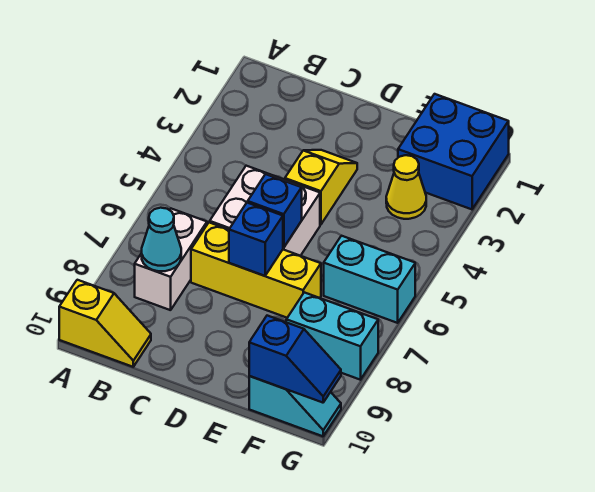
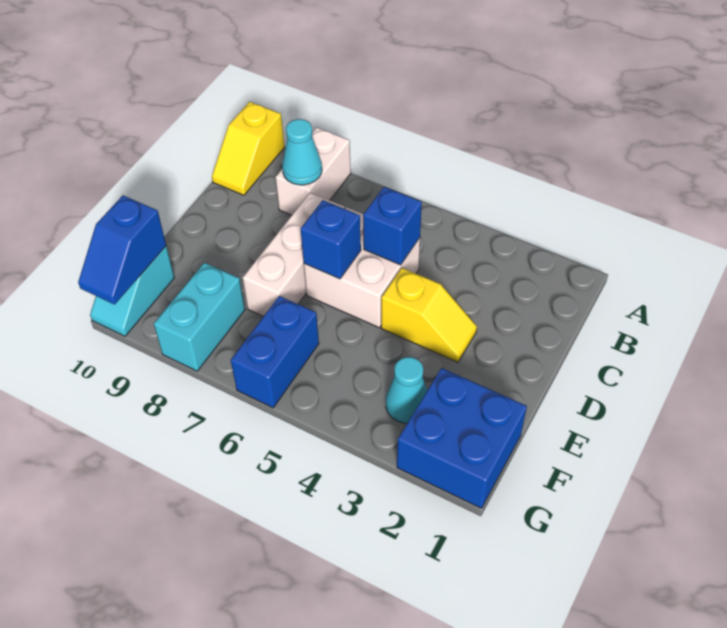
white brick B7:B8 level 1 -> white brick A8:B8 level 1
yellow brick C7:E7 level 1 -> white brick C7:E7 level 1
blue brick D7 level 2 -> blue brick C5 level 2
yellow cone F3 level 1 -> cyan cone F3 level 1
cyan brick F6:G6 level 1 -> blue brick F6:G6 level 1

